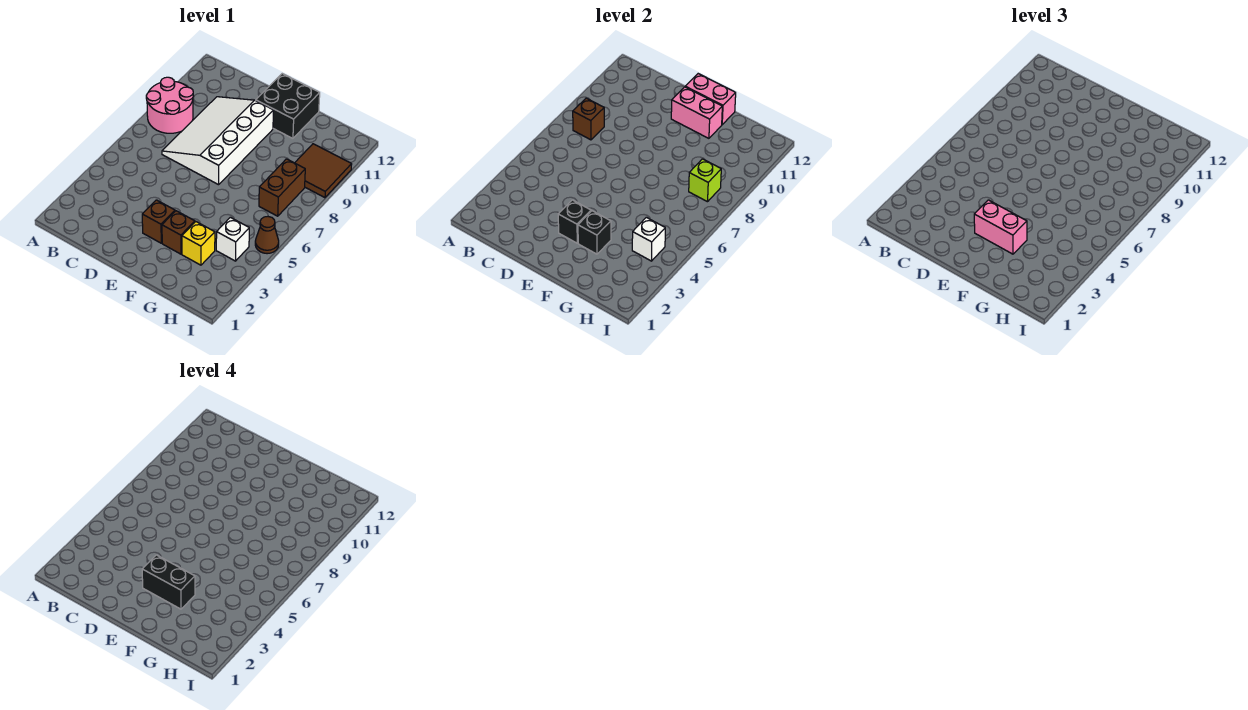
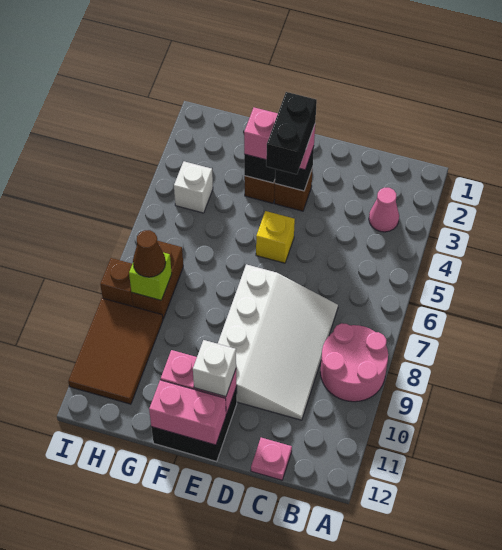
none -> pink cone B3 level 1
brown brick B8 level 2 -> brown brick I8 level 1
none -> pink plate C12 level 1
black brick E3:F3 level 4 -> black brick E3:E4 level 4
yellow brick G3 level 1 -> yellow brick E5 level 1
white brick H4 level 2 -> white brick E11 level 3
brown tile H9:I10 level 1 -> brown tile H9:I11 level 1
brown cone I5 level 1 -> brown cone H8 level 3

